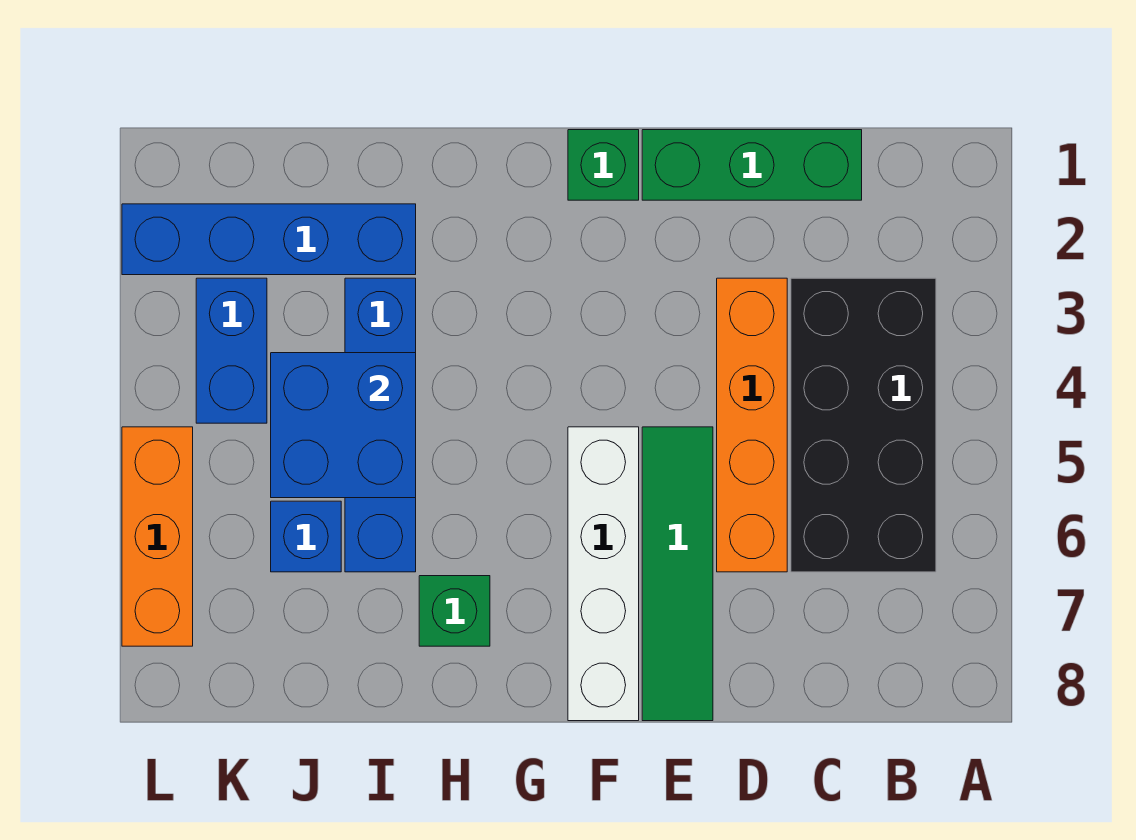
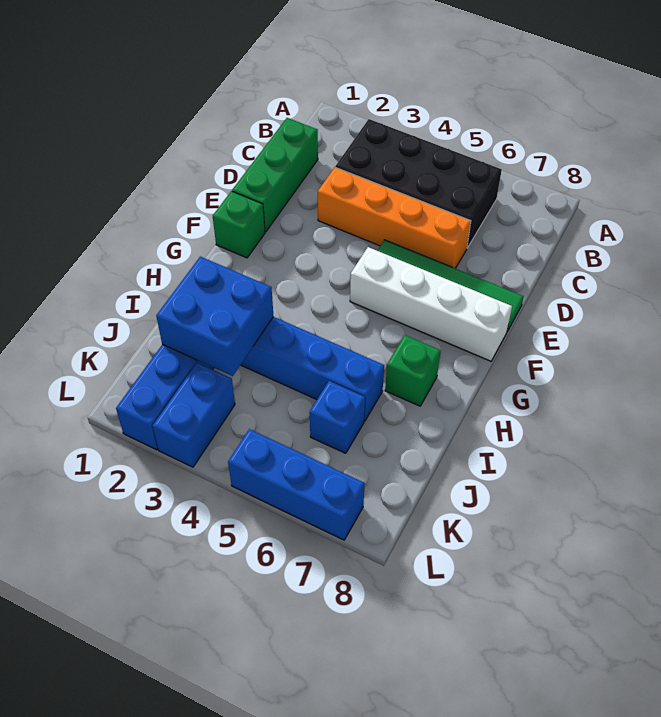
blue brick I4:J5 level 2 -> blue brick I2:J3 level 2
blue brick K3:K4 level 1 -> blue brick K3:L3 level 1
orange brick L5:L7 level 1 -> blue brick L5:L7 level 1

